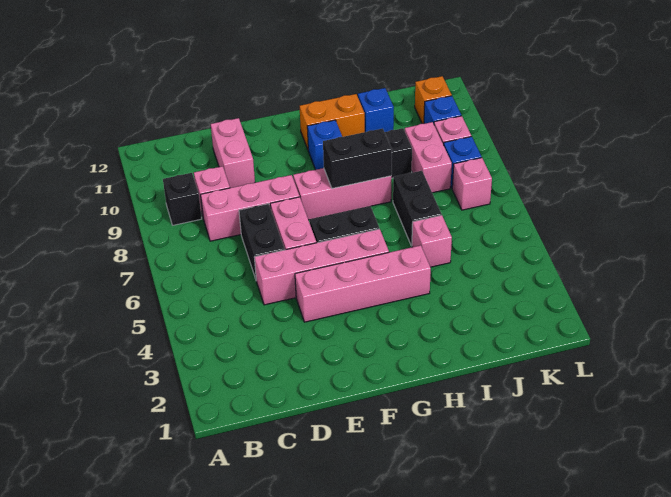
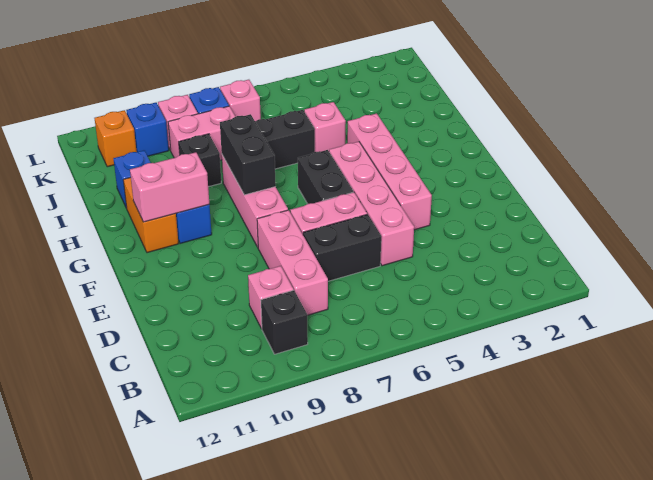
pink brick D10:D11 level 1 -> pink brick G10:G11 level 2

